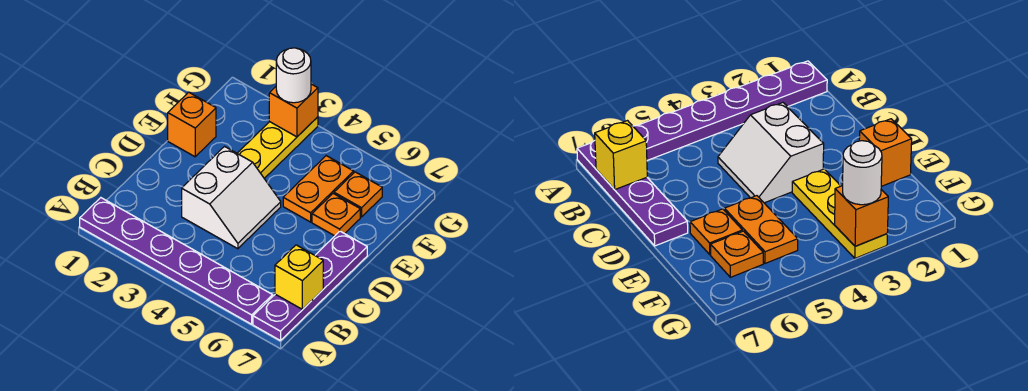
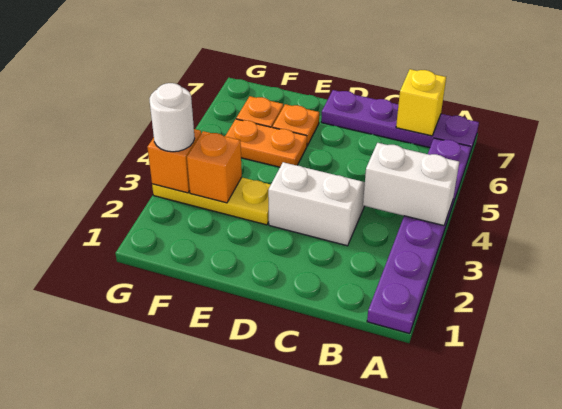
none -> white brick A4:B4 level 2
orange brick E1 level 1 -> orange brick F3 level 2

